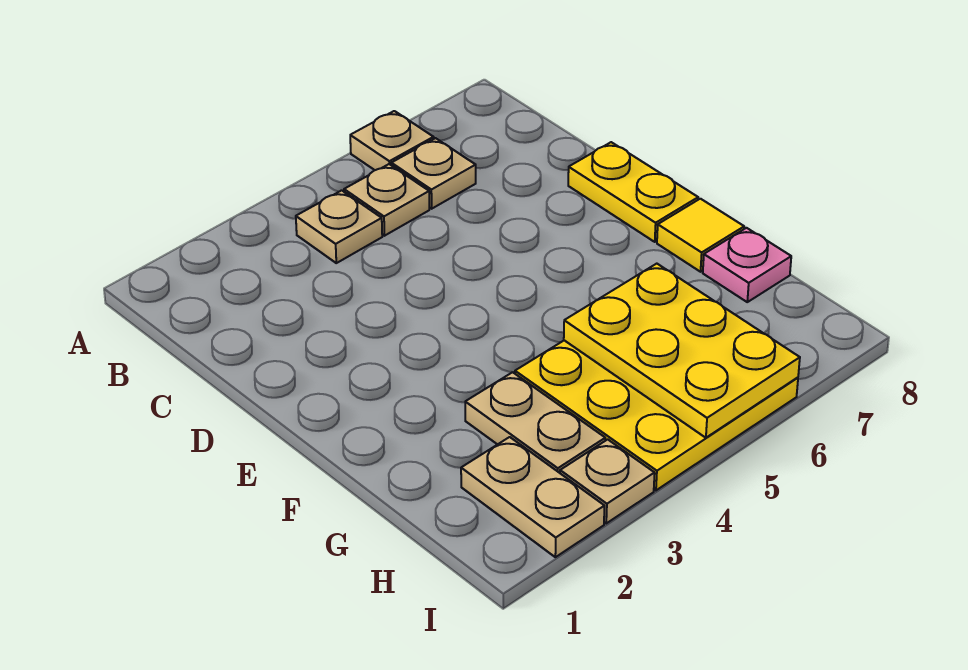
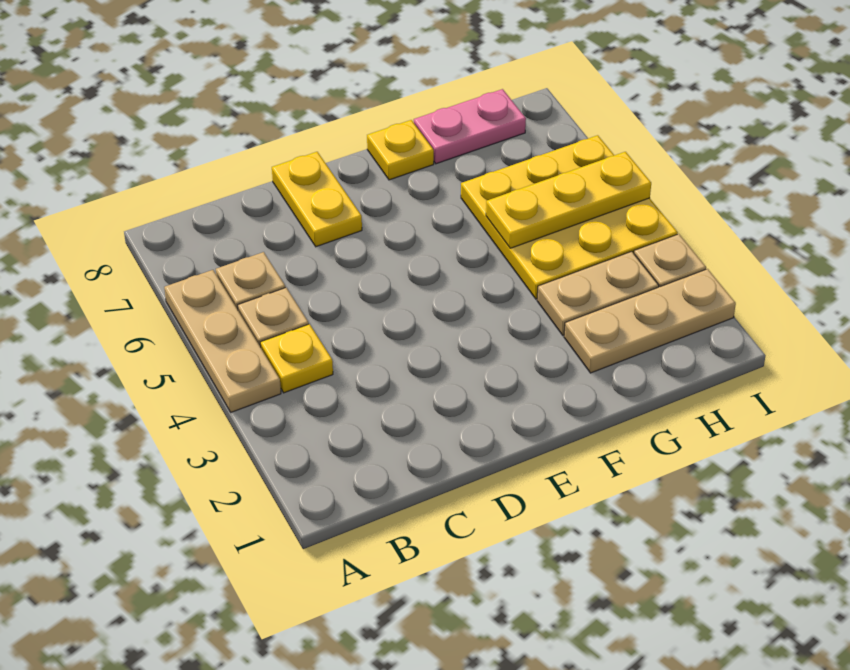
tan plate A6 level 1 -> tan plate A4:A6 level 1
tan plate B4 level 1 -> yellow plate B4 level 1
yellow plate D8:E8 level 1 -> yellow plate D7:D8 level 1
yellow tile F8 level 1 -> yellow plate F8 level 1
yellow plate G5:I6 level 2 -> yellow plate G5:I5 level 2
pink plate G8 level 1 -> pink plate G8:H8 level 1
tan plate H2:I2 level 1 -> tan plate G2:I2 level 1

